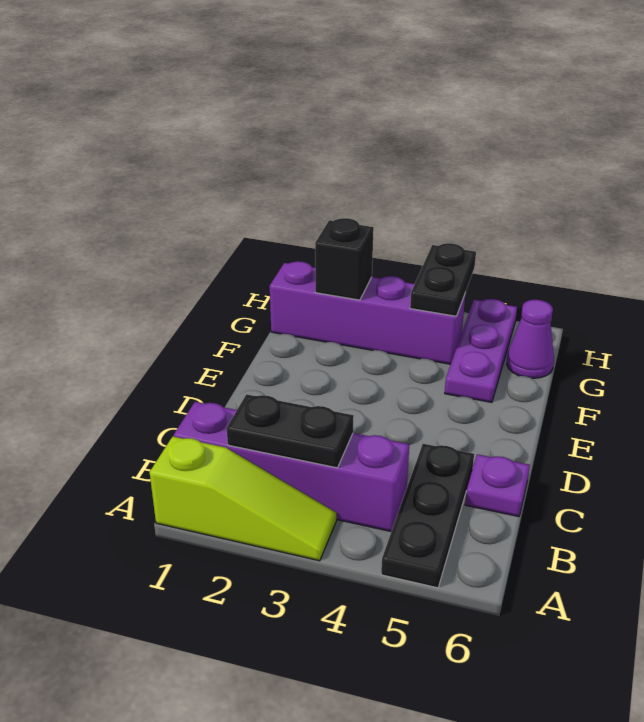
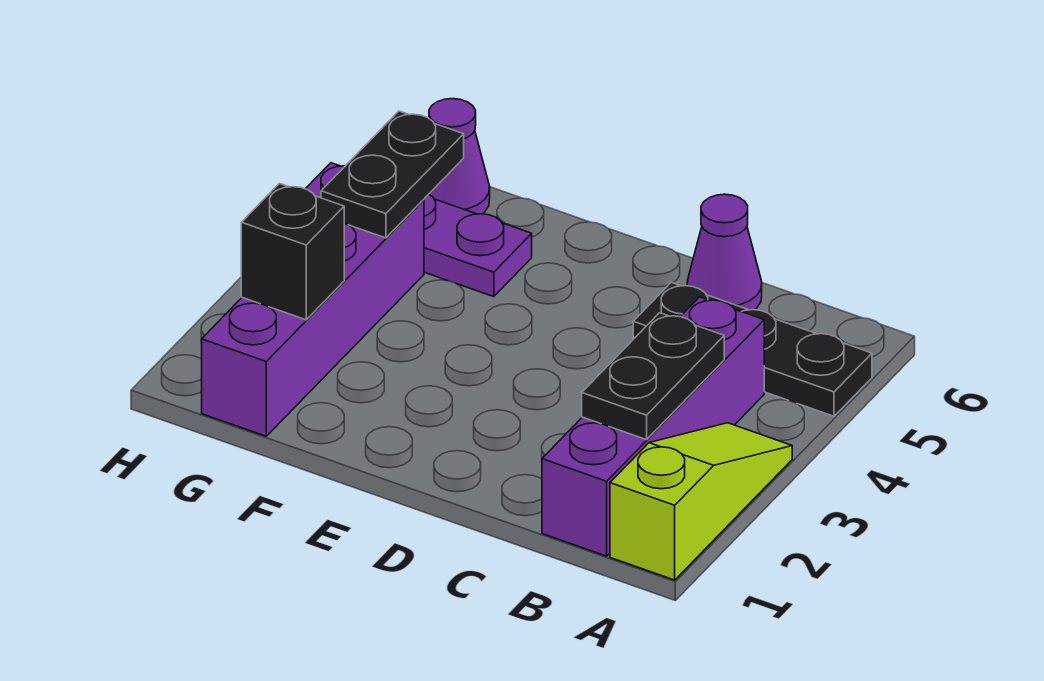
purple plate C6 level 1 -> purple cone C6 level 1
black plate G4:H4 level 2 -> black plate G4:G5 level 2

